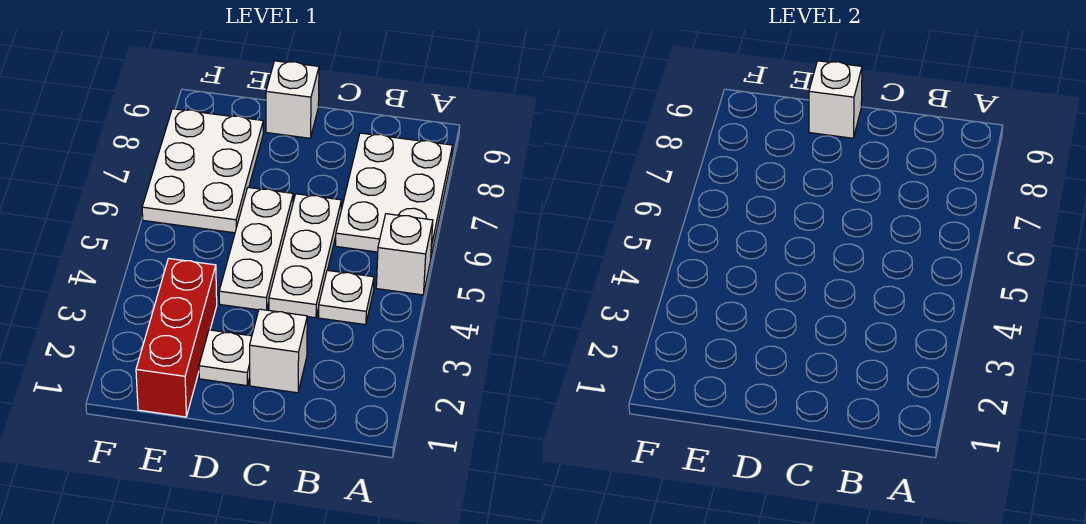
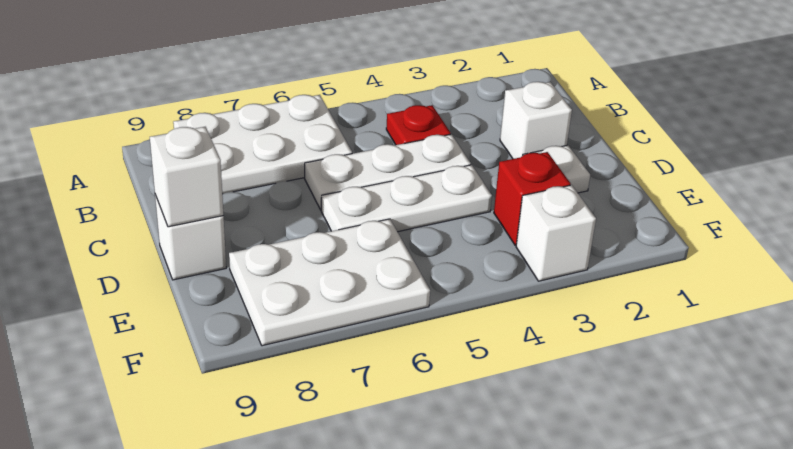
white brick A5 level 1 -> white brick F3 level 1
white plate B4 level 1 -> red plate B4 level 1
red brick E1:E3 level 1 -> red brick E3 level 1

